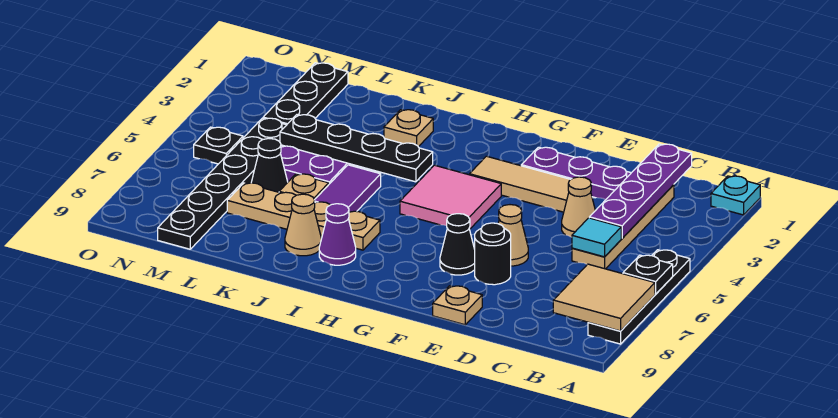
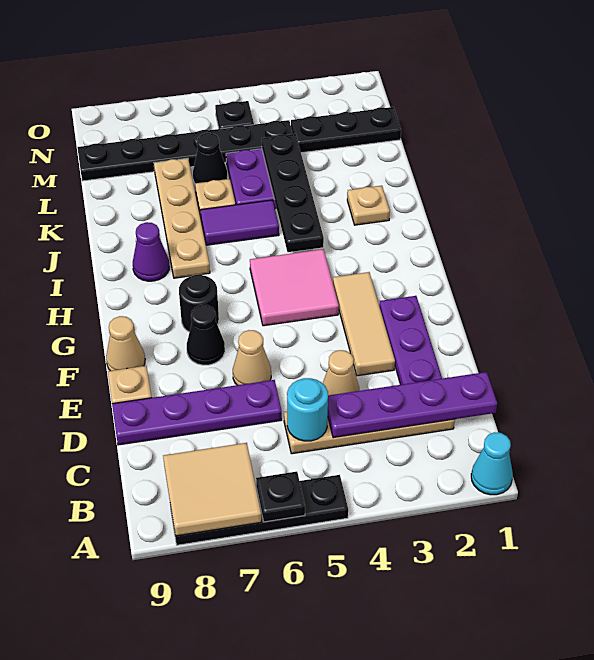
cyan plate A1 level 1 -> cyan cone A1 level 1
cyan tile C5 level 2 -> cyan round brick C5 level 2
none -> purple plate D6:D9 level 1
black round brick E7 level 1 -> black round brick G7 level 1
tan cone J8 level 1 -> tan cone F9 level 1

